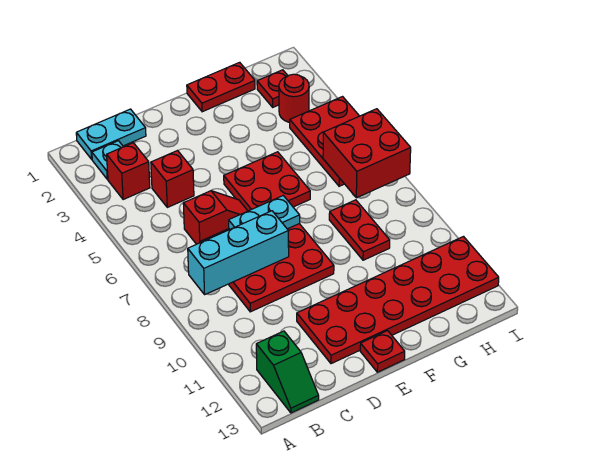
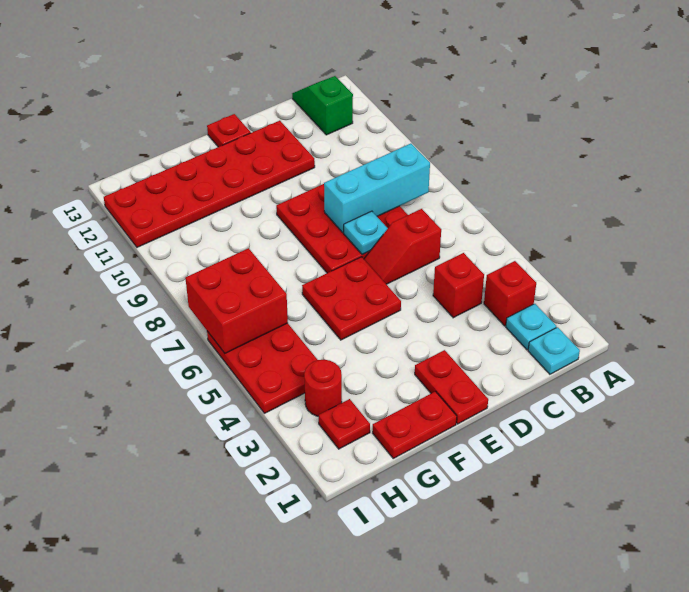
cyan plate B1:C1 level 1 -> cyan plate B1 level 1
cyan plate D7:E7 level 2 -> cyan plate D7 level 2
red plate G8:G9 level 1 -> red plate E1:E2 level 1

